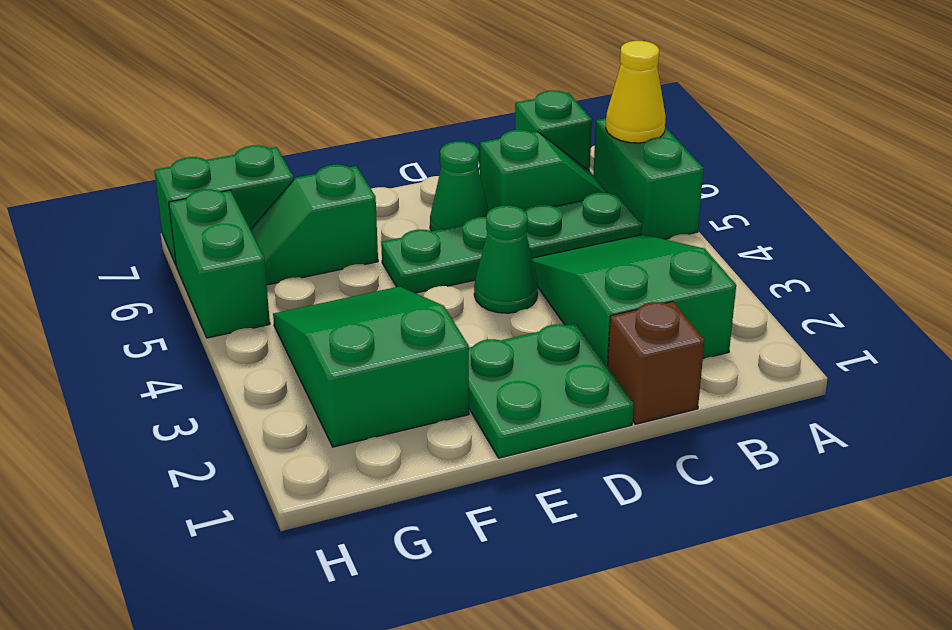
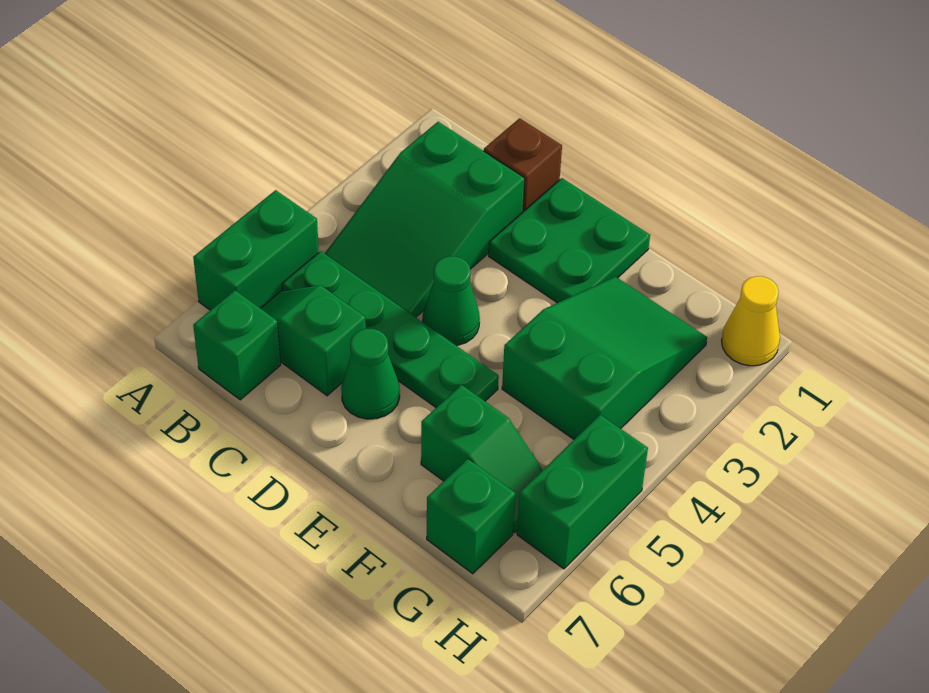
yellow cone A6 level 2 -> yellow cone H1 level 1
green slope F2:G4 level 1 top 2 -> green slope F2:G4 level 1 top 4
green brick G7:H7 level 1 -> green brick G7 level 1

